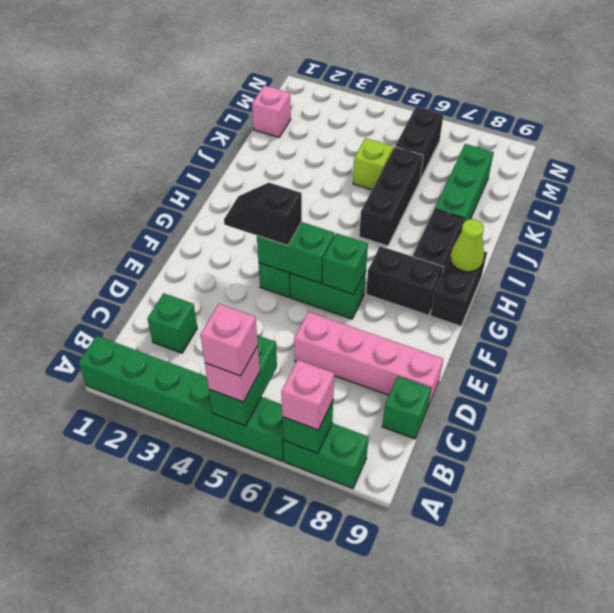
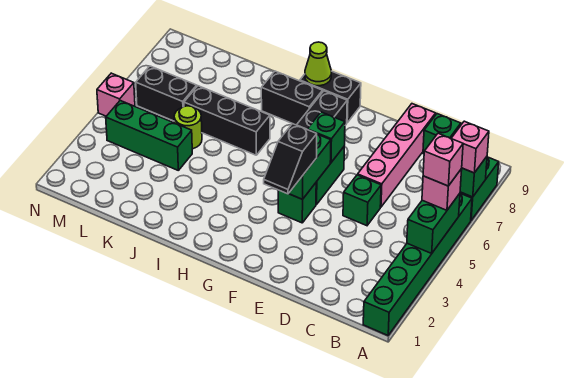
green brick A5:B5 level 2 -> green brick A4:A5 level 2
green brick C2 level 1 -> green brick D5 level 1
green brick J8:L8 level 1 -> green brick K4:M4 level 1
lime brick K5 level 1 -> lime round brick K5 level 1
pink brick L1 level 1 -> pink brick N5 level 1

